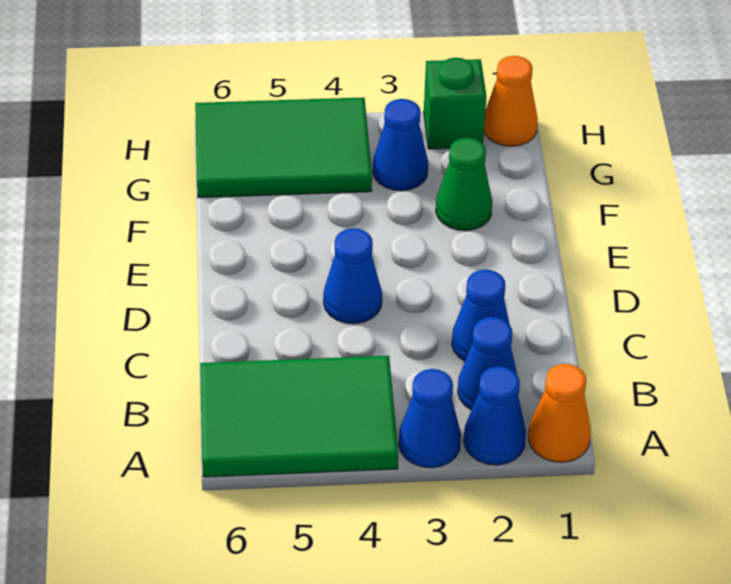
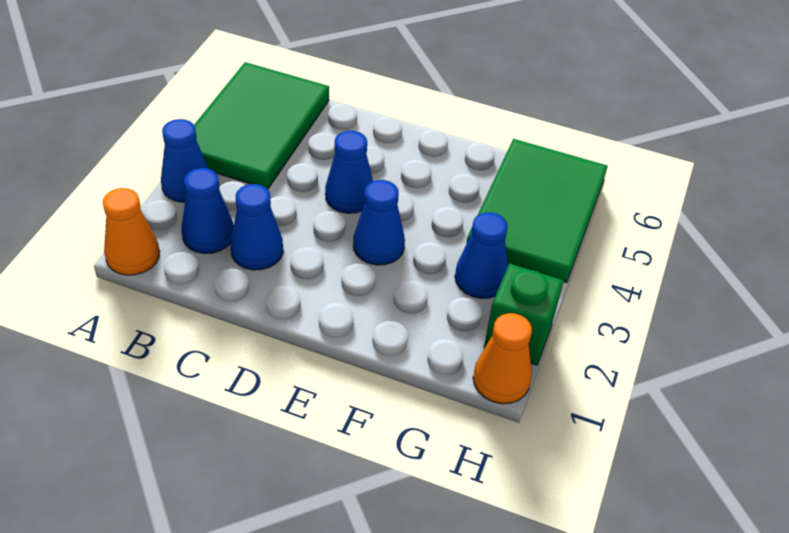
blue cone A2 level 1 -> blue cone E3 level 1
green cone F2 level 1 -> none

